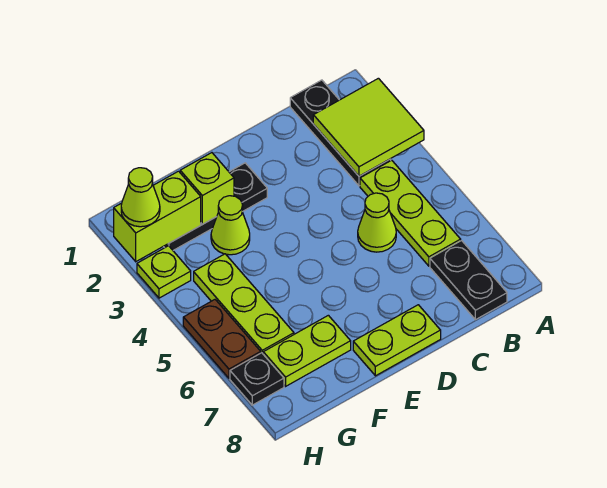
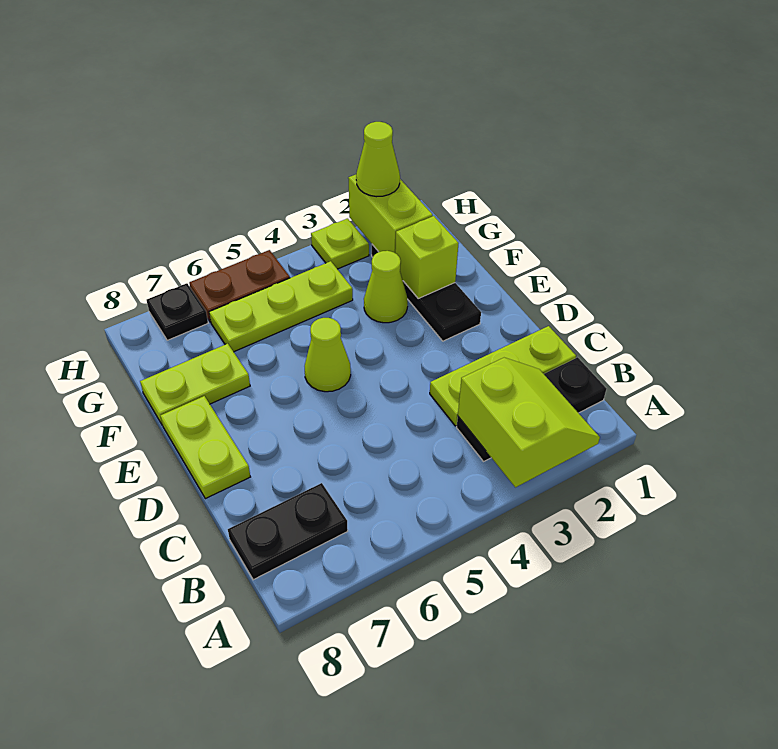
lime tile A2:B3 level 2 -> lime slope A2:B3 level 2 top 3
lime plate B4:B6 level 1 -> lime plate C1:C3 level 1
lime cone C5 level 1 -> lime cone E5 level 1
lime plate F7:G7 level 1 -> lime plate F7:F8 level 1

